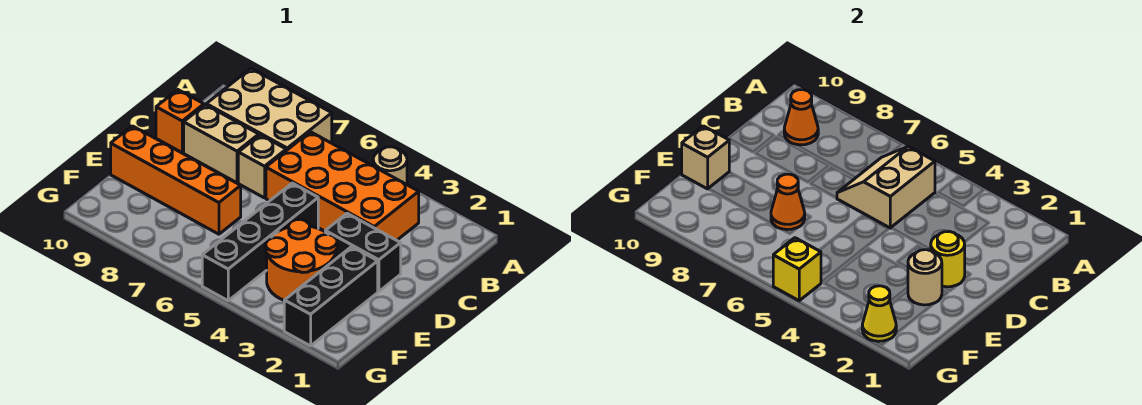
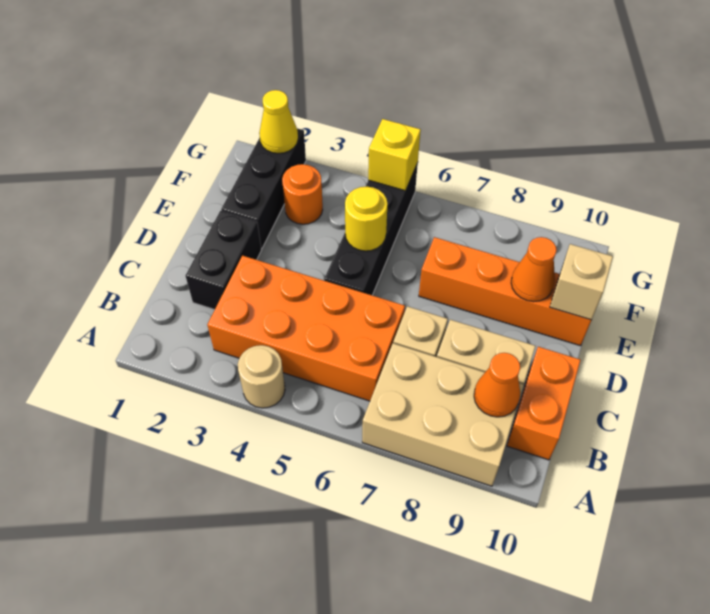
tan slope B5:C6 level 2 top 5 -> none
orange brick C10 level 1 -> orange brick B10:C10 level 1
black brick D2:D3 level 1 -> black brick C2:D2 level 1
yellow round brick D2 level 2 -> yellow round brick E5 level 2
tan round brick E2 level 2 -> none
orange round brick E3:F4 level 1 -> orange round brick F3 level 1
orange cone E7 level 2 -> orange cone E9 level 2

